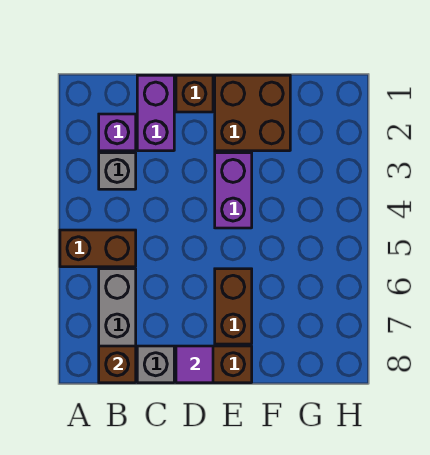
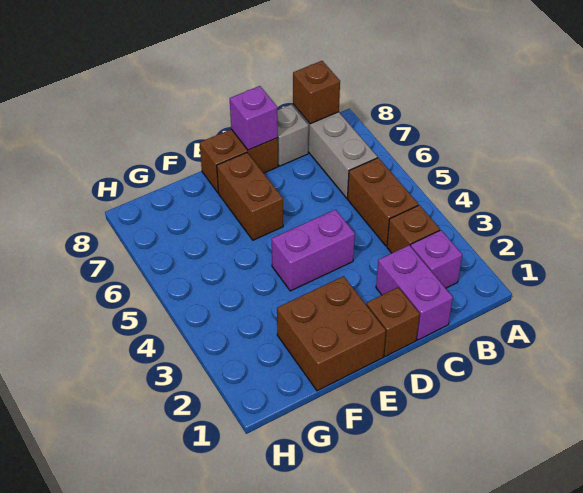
brown brick A5:B5 level 1 -> brown brick B4:B5 level 1
grey brick B3 level 1 -> brown brick B3 level 1
purple tile D8 level 2 -> purple brick D8 level 2
purple brick E3:E4 level 1 -> purple brick D4:E4 level 1

